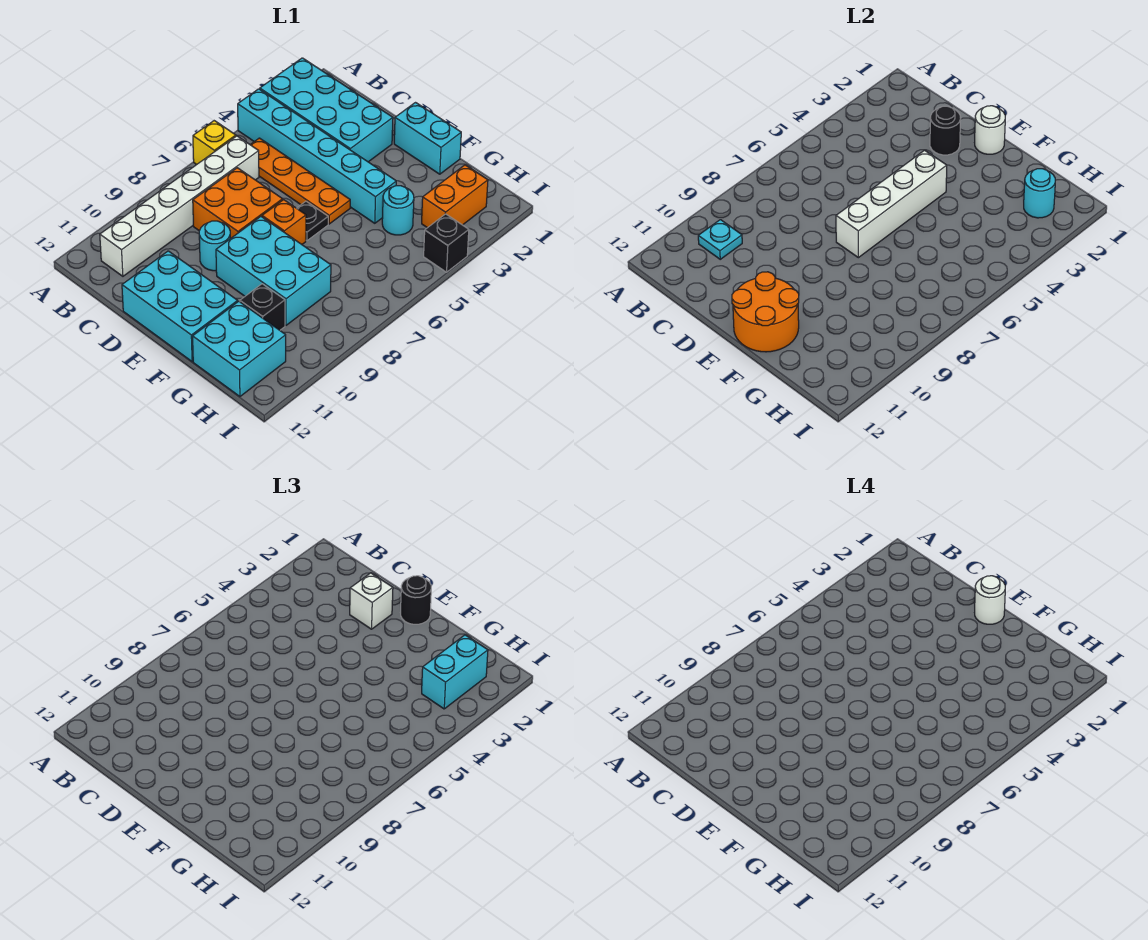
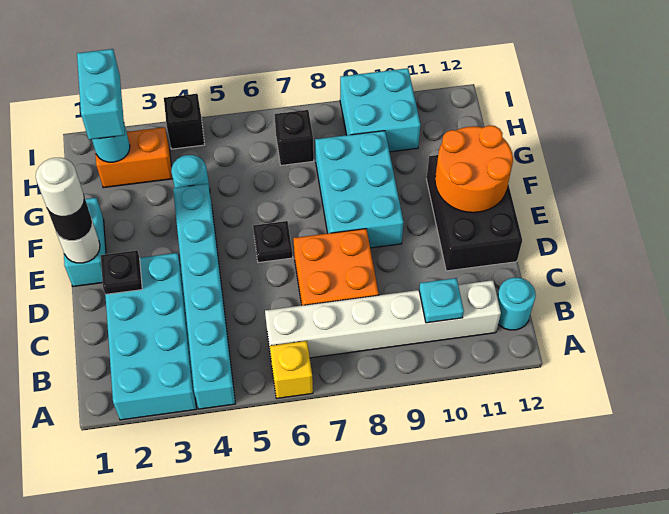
orange plate B5:E5 level 1 -> none
black round brick D2 level 2 -> black plate D2 level 2
white brick D2 level 3 -> none
cyan round brick D9 level 1 -> cyan round brick B12 level 1
cyan brick D11:F12 level 1 -> black brick D11:F12 level 1
white brick E4:E7 level 2 -> none
orange brick E7 level 1 -> none
black brick G10 level 1 -> black brick H7 level 1
cyan brick G11:H12 level 1 -> cyan brick H9:I10 level 1
cyan brick H2:H3 level 3 -> cyan brick H2:I2 level 3

